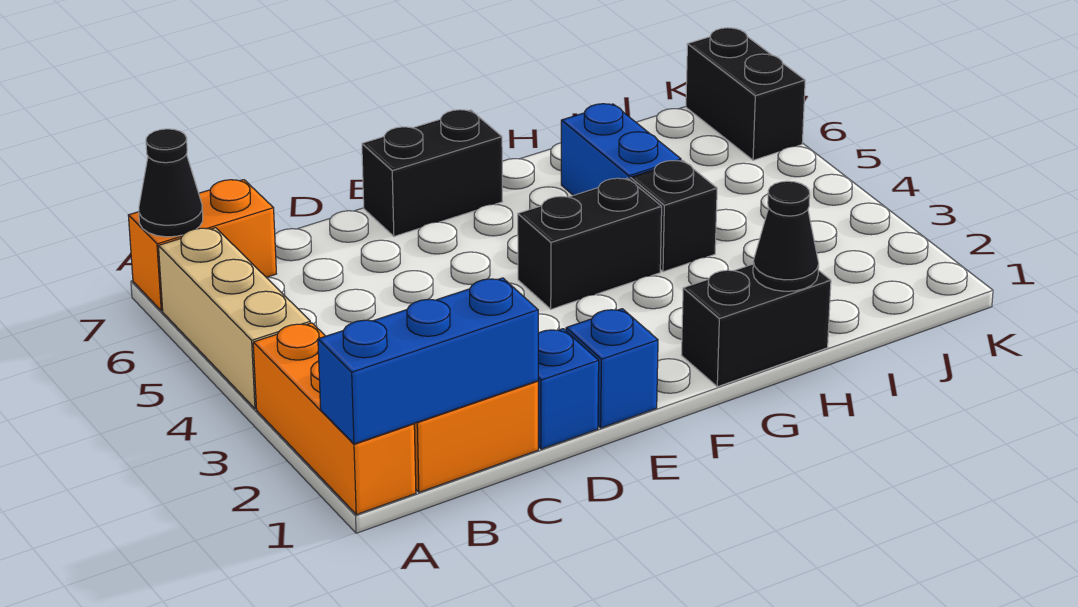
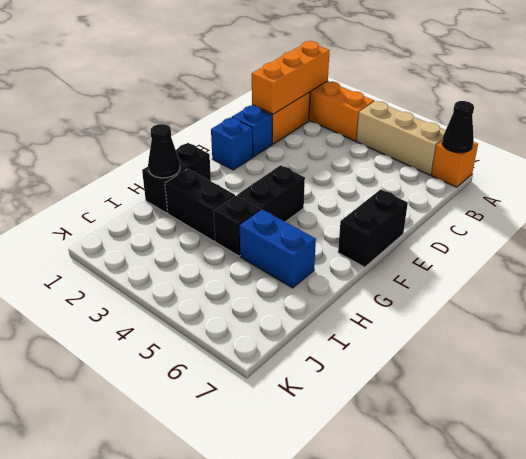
blue brick A1:C1 level 2 -> orange brick A1:C1 level 2
orange brick A7:B7 level 1 -> orange brick A7 level 1
black brick K6:K7 level 1 -> black brick H2:H3 level 1

